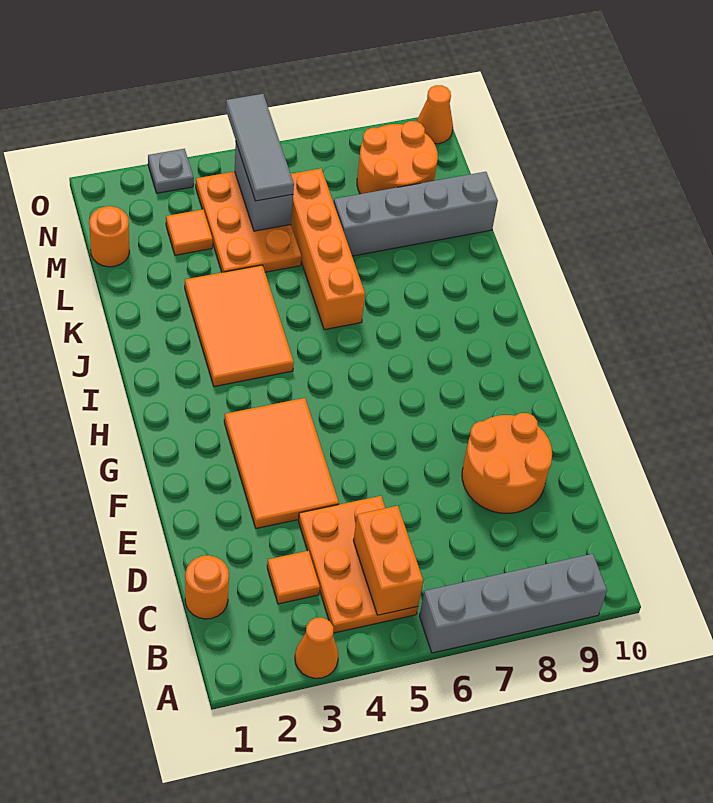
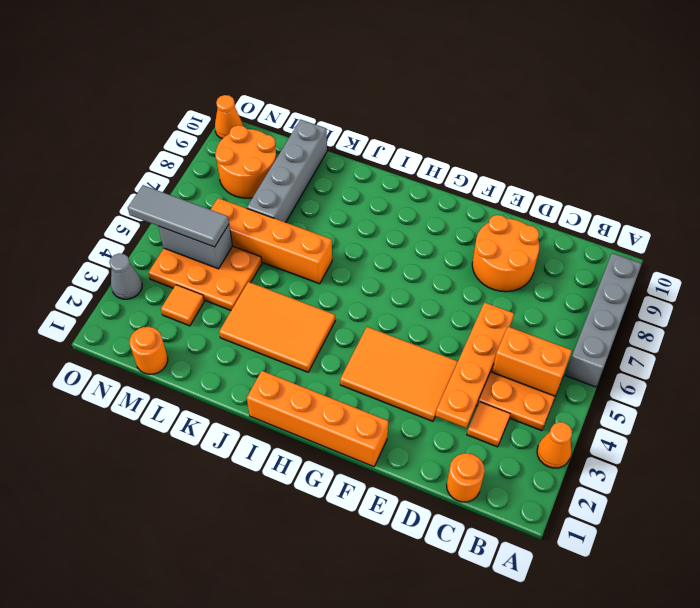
none -> orange plate D3:D6 level 2
none -> orange brick F1:I1 level 1
grey plate O3 level 1 -> grey cone O3 level 1

